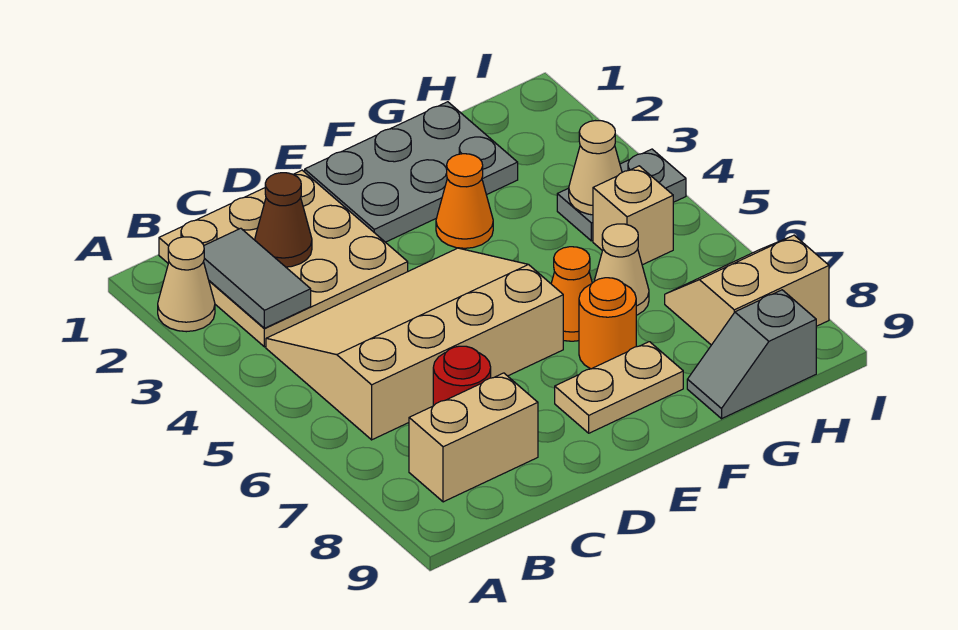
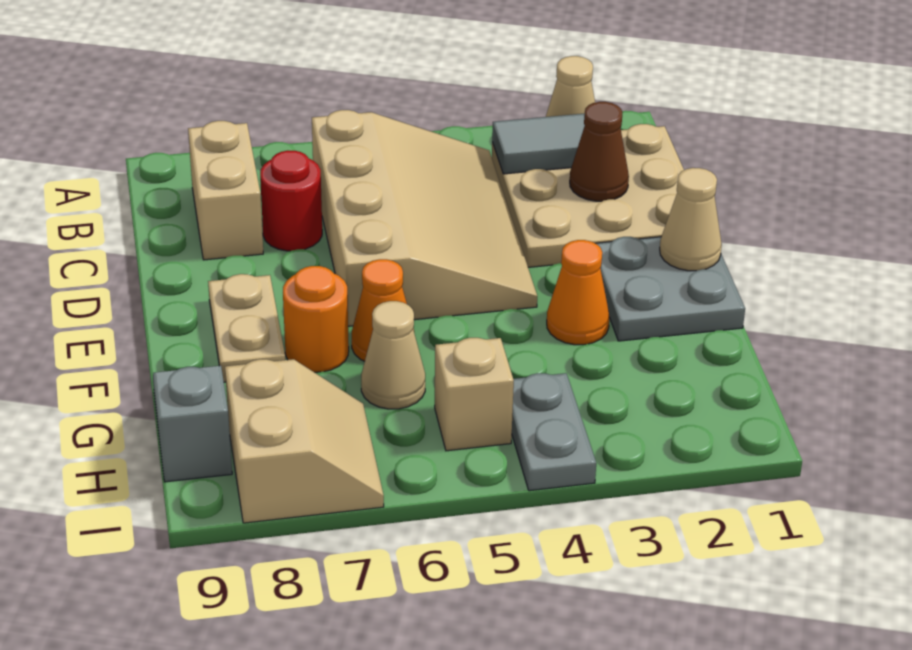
grey plate E1:G2 level 1 -> grey plate E1:F2 level 1
tan cone H4 level 2 -> tan cone E1 level 2

